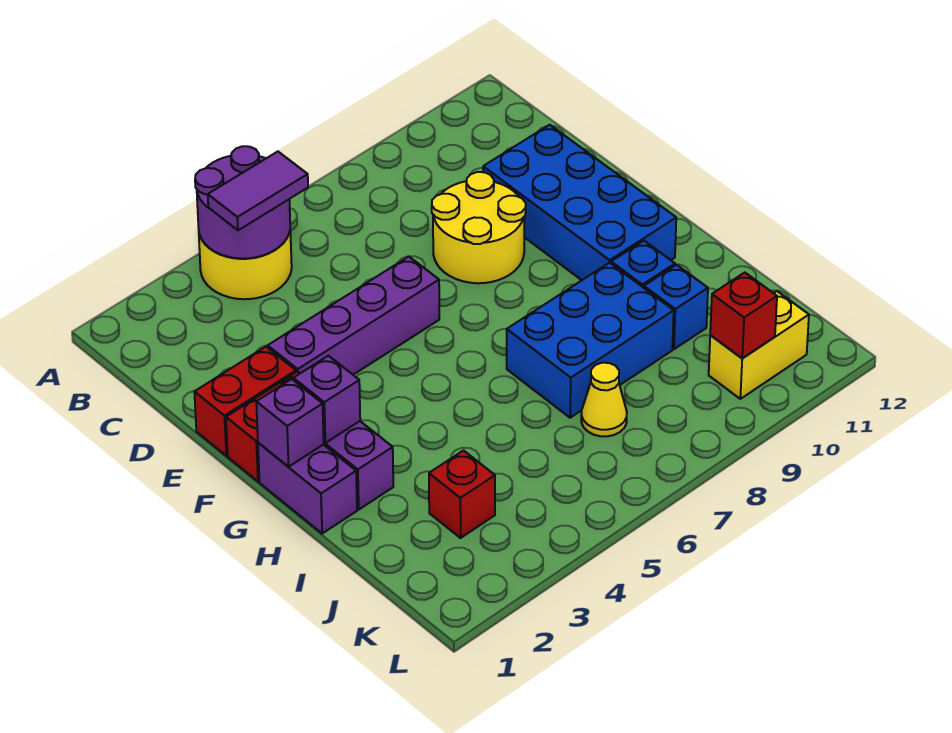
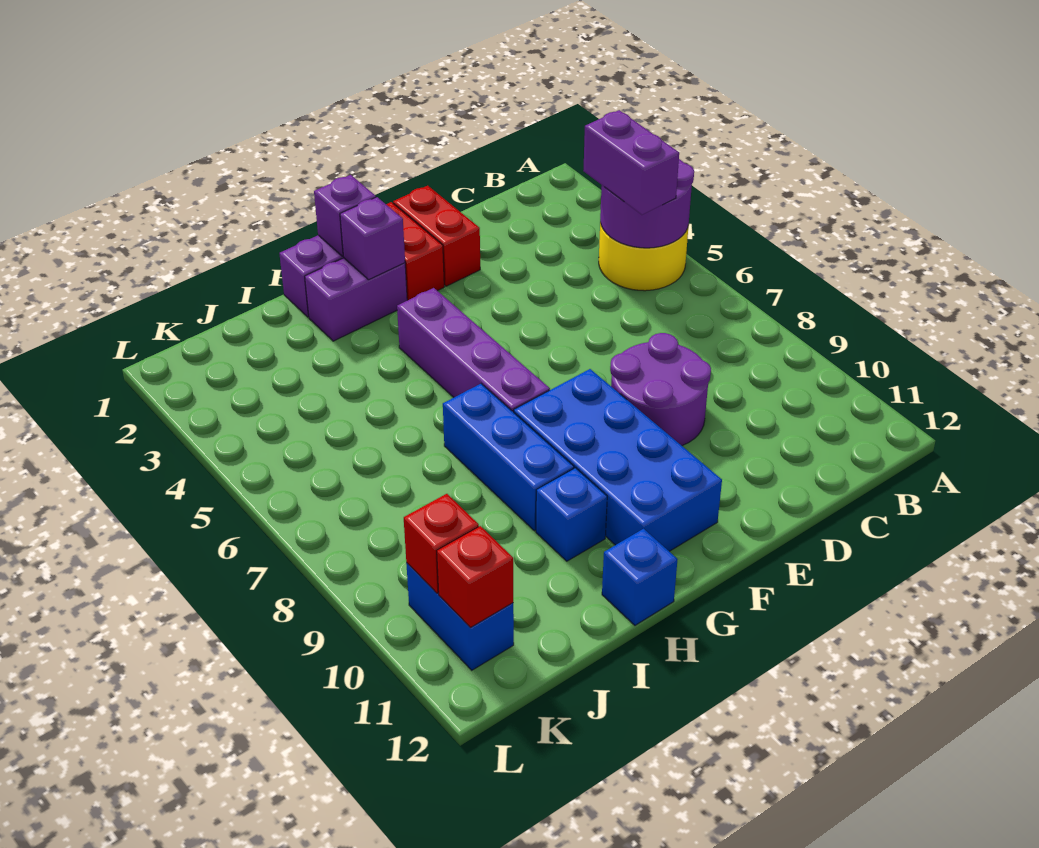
purple tile B4:B5 level 3 -> purple brick B4:B5 level 3
yellow round brick D8:E9 level 1 -> purple round brick D8:E9 level 1
blue brick D10:G11 level 1 -> blue brick F8:G11 level 1
purple brick E3:E6 level 1 -> purple brick G4:G7 level 1
blue brick H7:I9 level 1 -> blue brick H7:H9 level 1
blue brick I10 level 1 -> blue brick H12 level 1
red brick J3 level 1 -> red brick K11 level 2
yellow cone J7 level 1 -> none
yellow brick K10:K11 level 1 -> blue brick K10:K11 level 1

